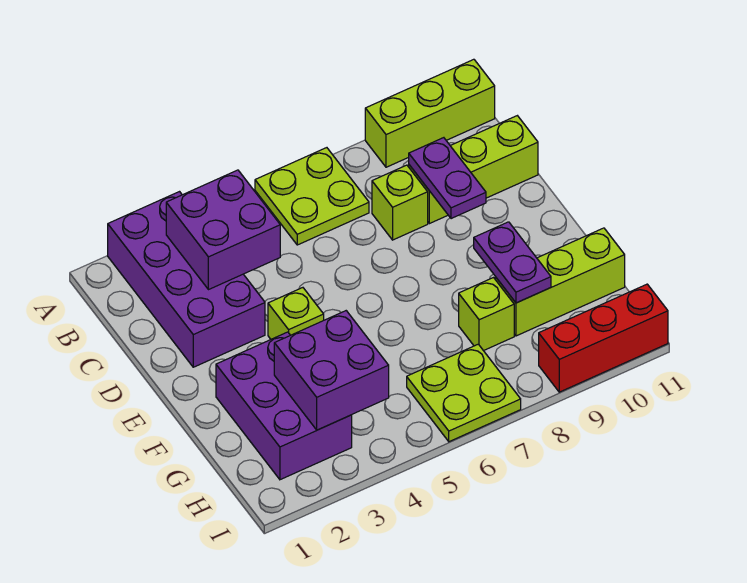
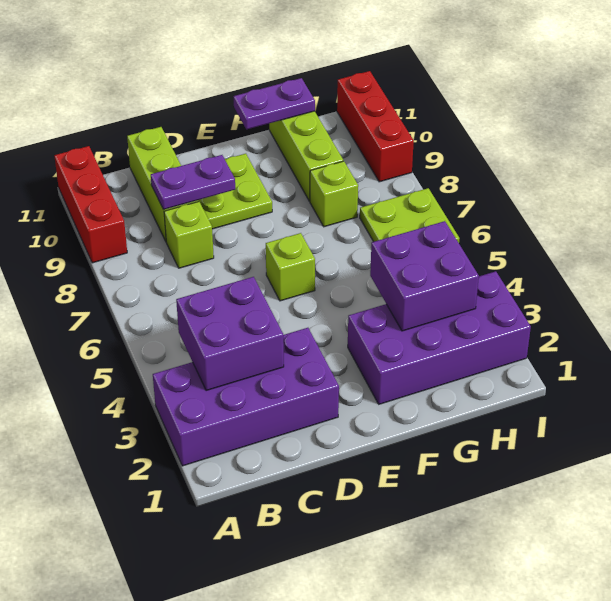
lime plate A6:B7 level 1 -> lime plate D9:E10 level 1
lime brick A9:A11 level 1 -> red brick A9:A11 level 1
lime brick E4 level 1 -> lime brick E6 level 1
purple brick F2:H3 level 1 -> purple brick F2:I3 level 1
purple plate F9:G9 level 2 -> purple plate F11:G11 level 2

